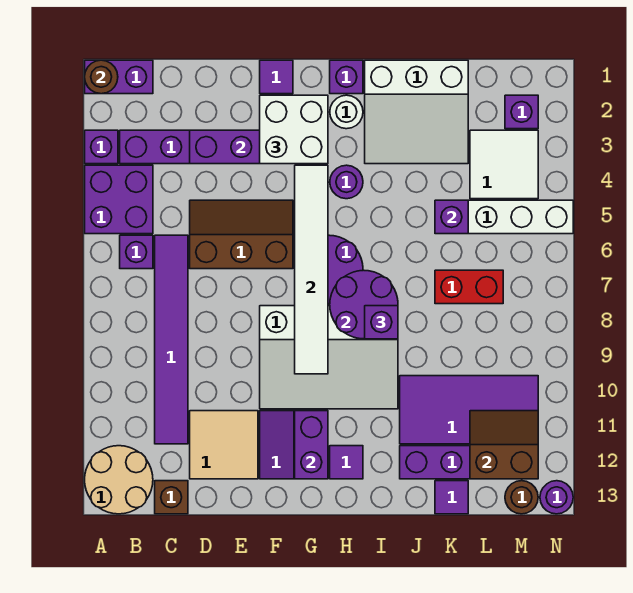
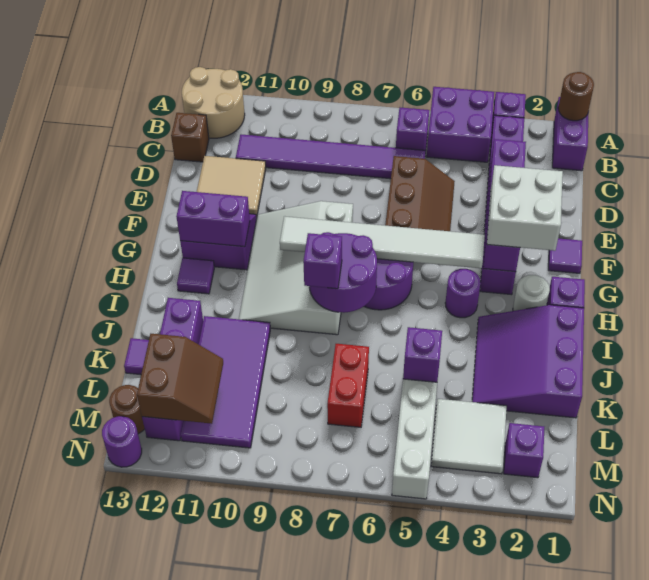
white slope I1:K3 level 1 top 1 -> purple slope I1:K3 level 1 top 1

